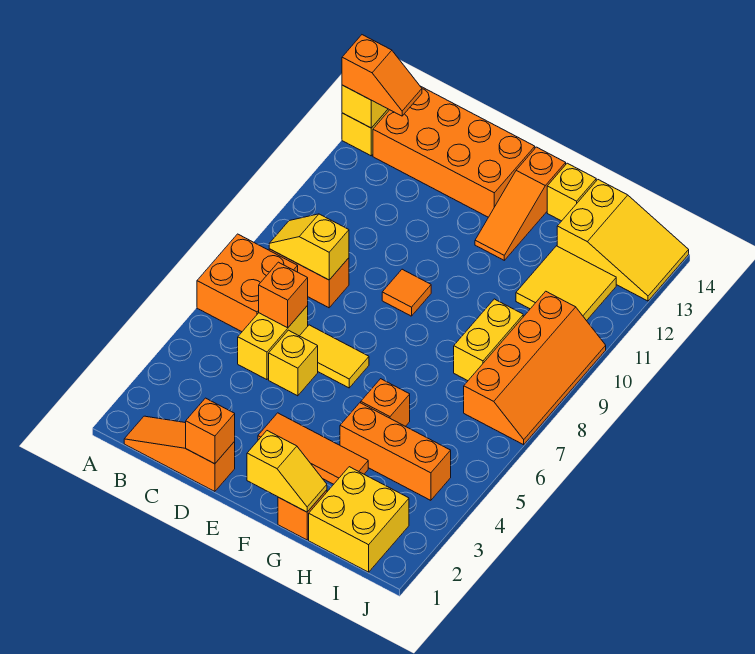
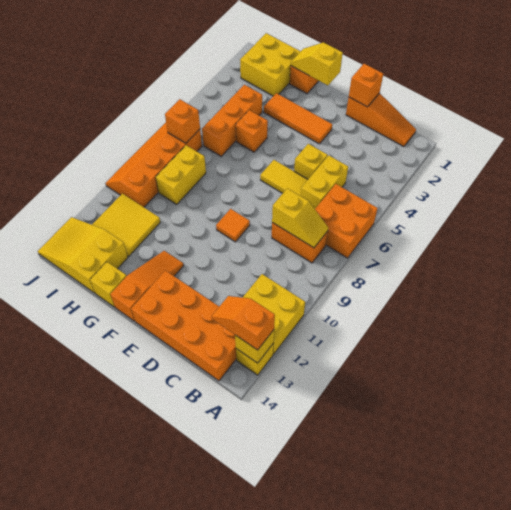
none -> yellow brick A11:B12 level 1
orange brick C6 level 2 -> orange brick I7 level 2
orange brick G4:I4 level 1 -> orange brick H4:H6 level 1

